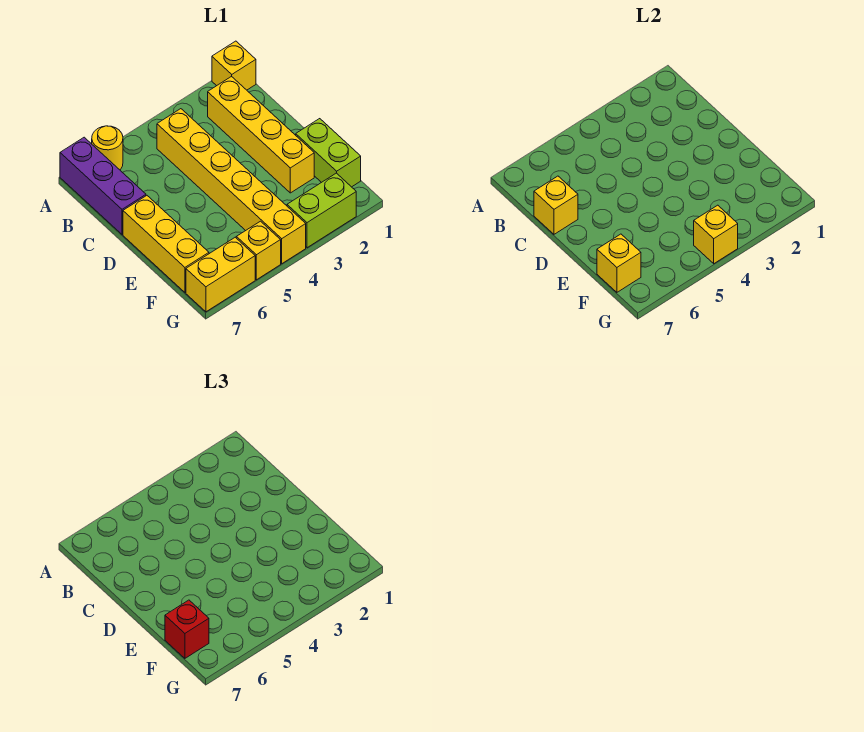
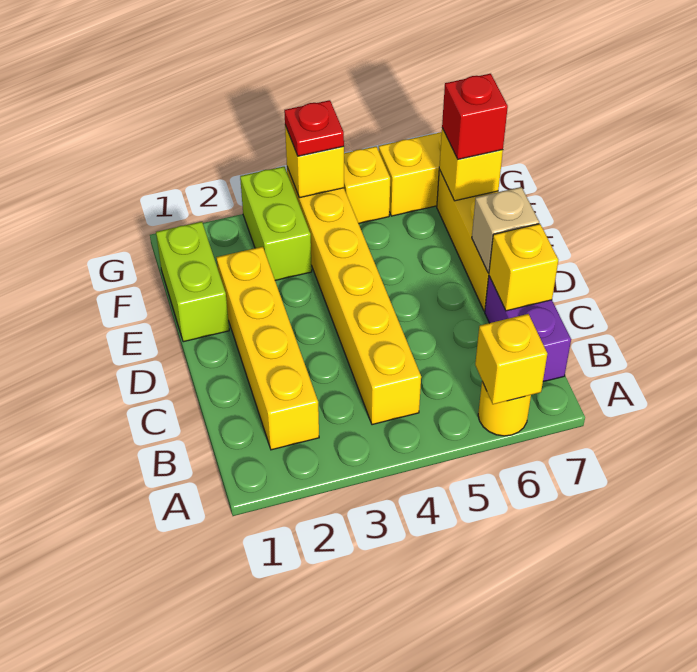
yellow brick A1 level 1 -> yellow brick A6 level 2
purple brick A7:C7 level 1 -> purple brick B7:C7 level 1
none -> tan brick D7 level 2
lime brick G2:G3 level 1 -> lime brick F3:G3 level 1
none -> red plate G4 level 3

